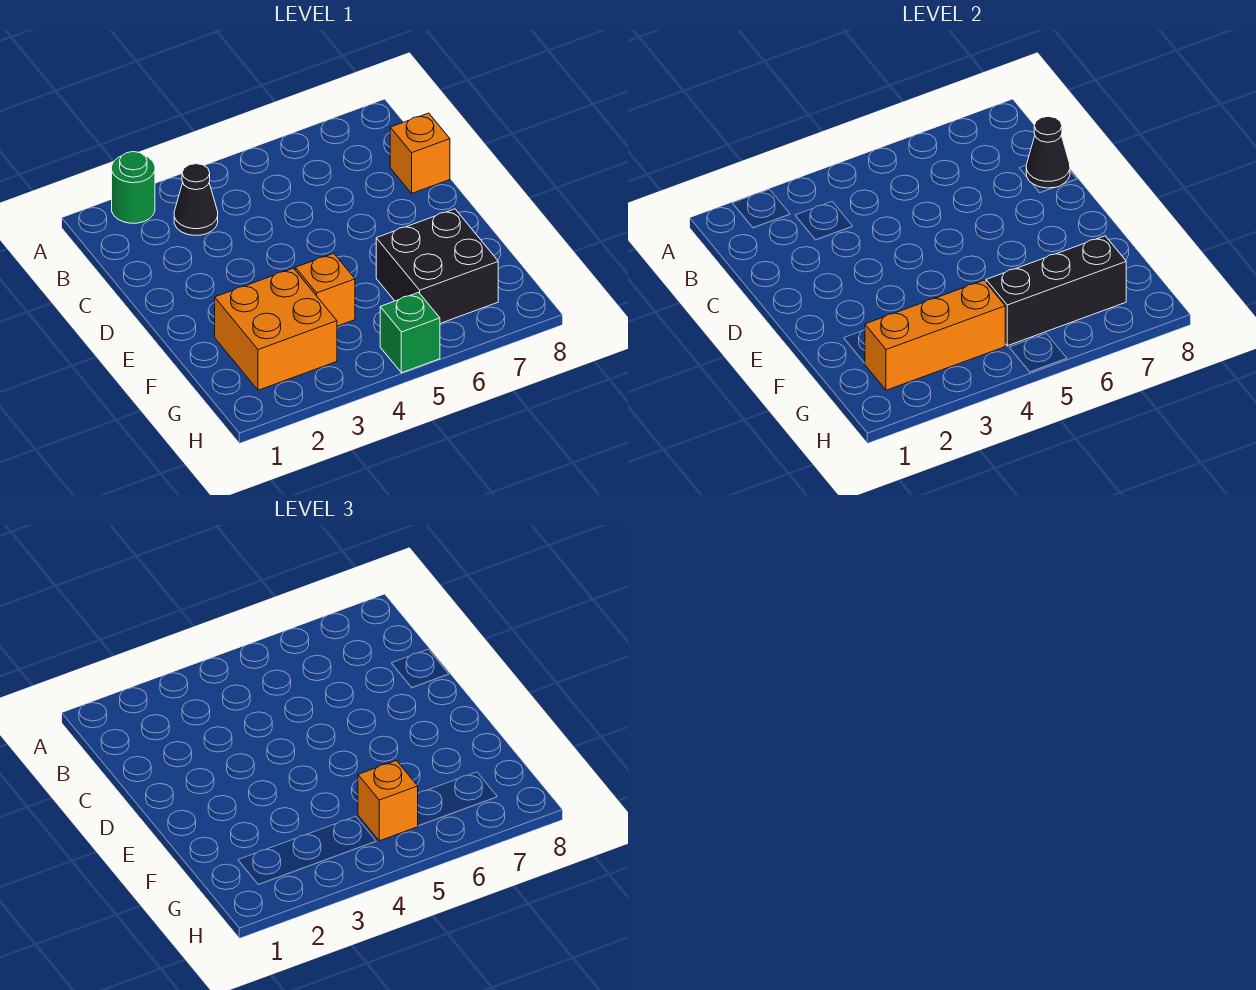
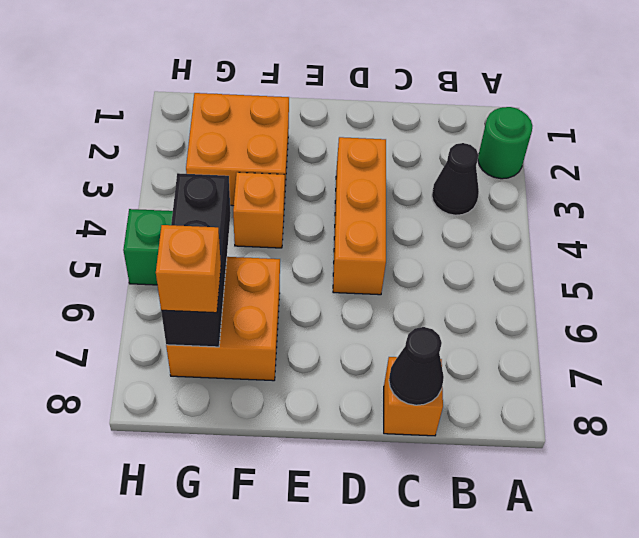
black brick F6:G7 level 1 -> orange brick F6:G7 level 1
orange brick G2:G4 level 2 -> orange brick D3:D5 level 1
orange brick G5 level 3 -> orange brick G7 level 3

